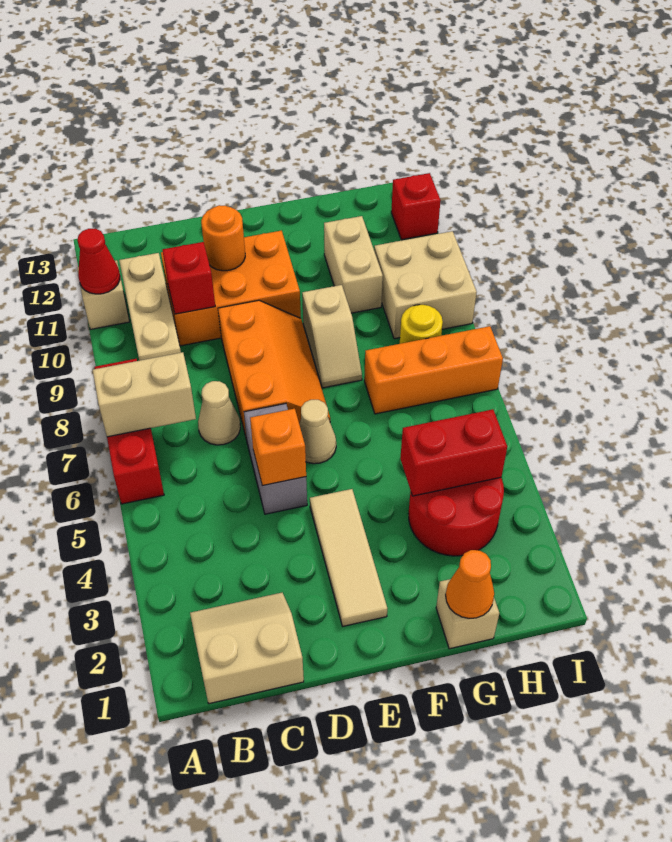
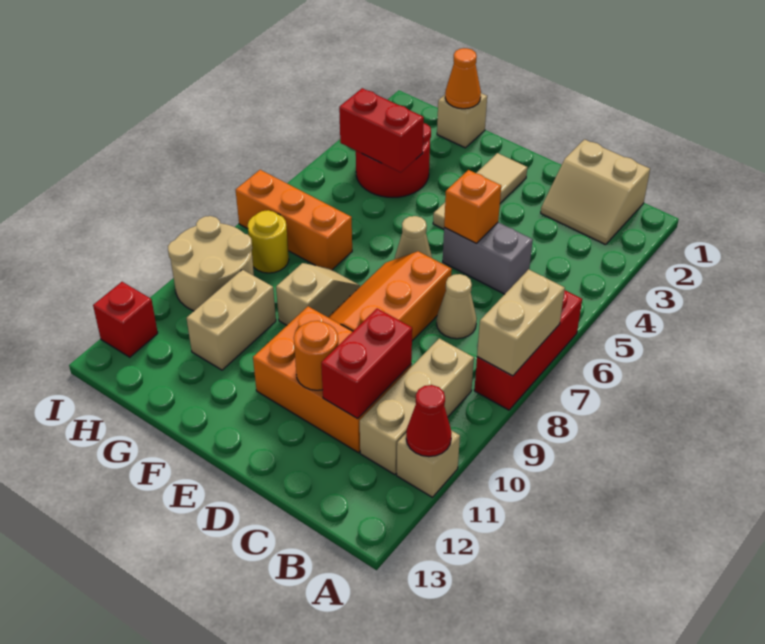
tan brick A7:B7 level 2 -> tan brick A7:A8 level 2
red brick C10 level 2 -> red brick C10:C11 level 2
grey brick D5:D6 level 1 -> grey brick C5:D5 level 1
tan brick H9:I10 level 1 -> tan round brick H9:I10 level 1

